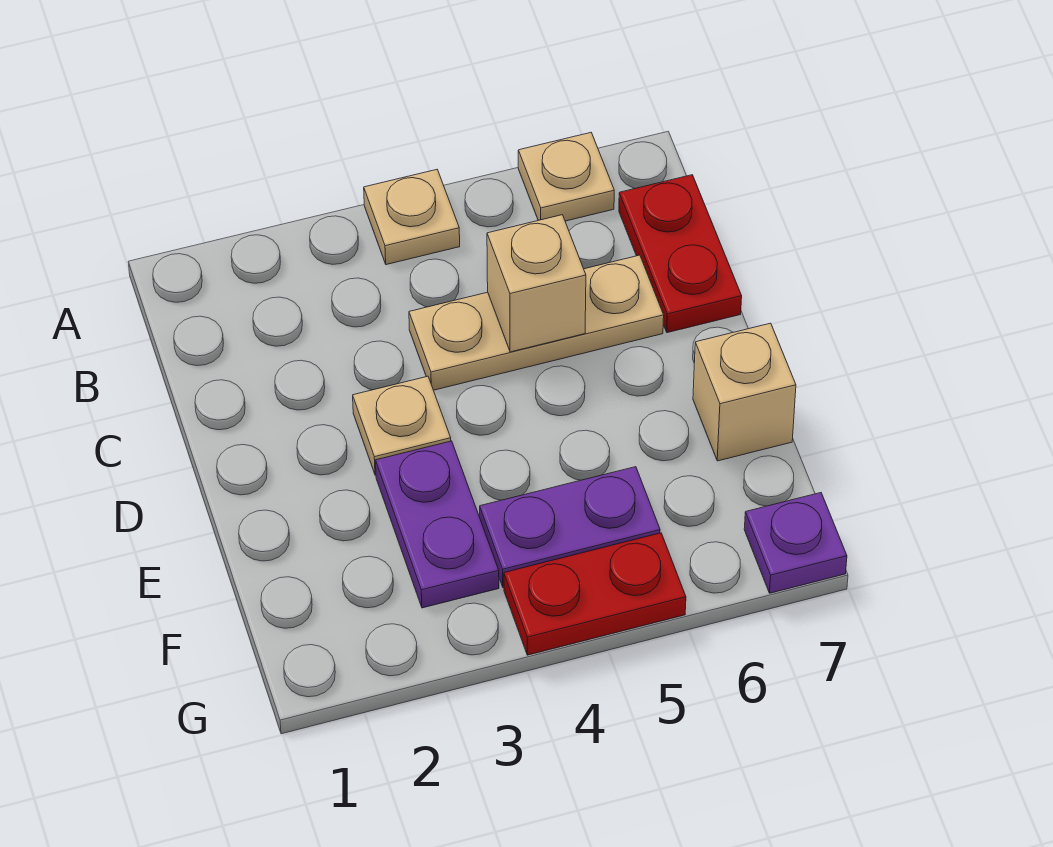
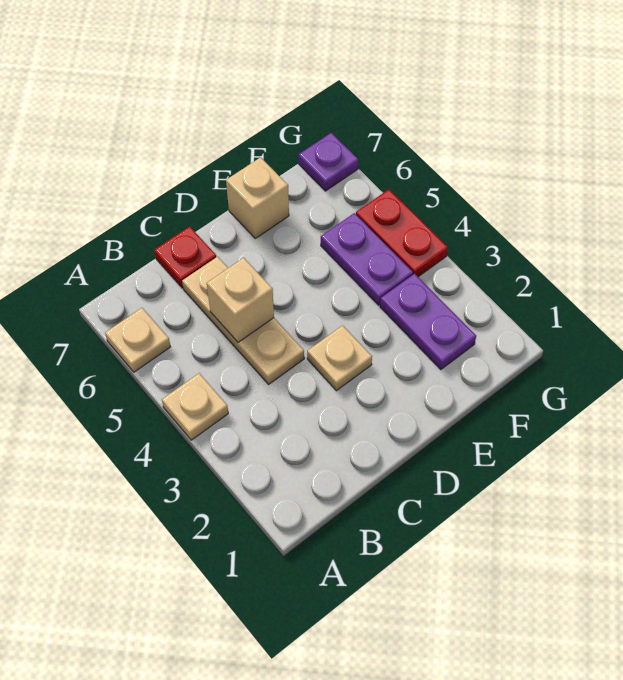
red plate B7:C7 level 1 -> red plate C7 level 1
purple plate E3:F3 level 1 -> purple plate F2:F3 level 1

